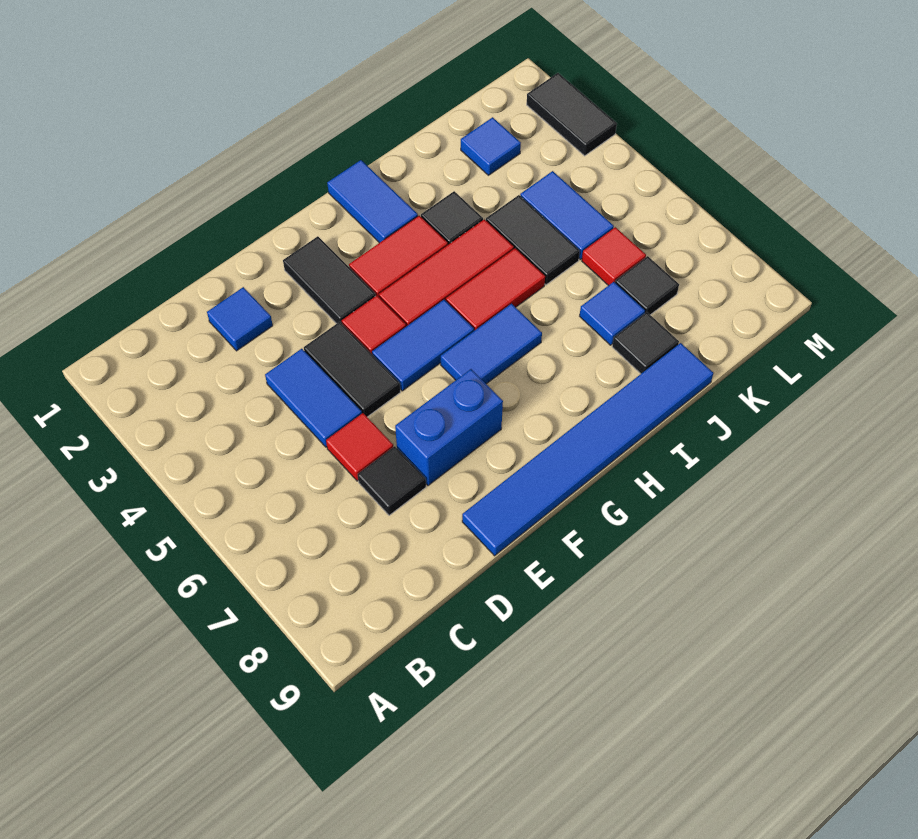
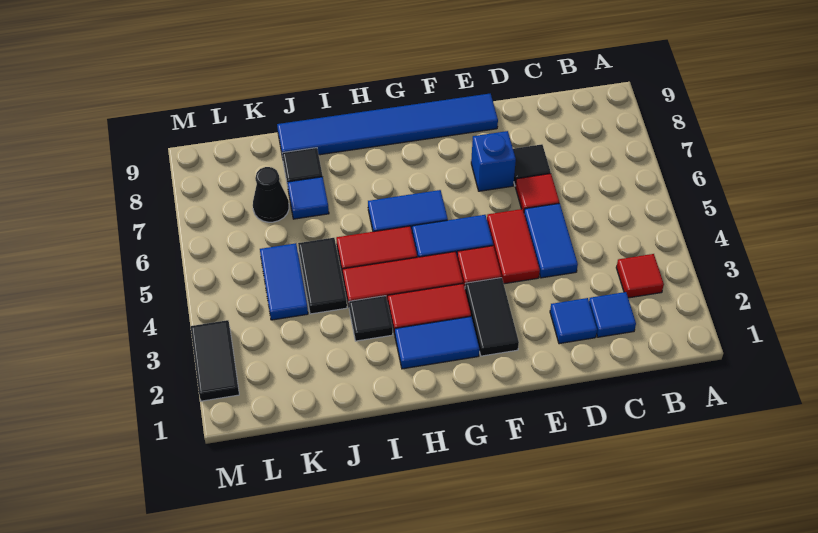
black tile E4:E5 level 1 -> red tile E4:E5 level 1
blue brick E7:F7 level 1 -> blue brick E7 level 1
blue tile H1:H2 level 1 -> blue tile G2:H2 level 1
blue tile K2 level 1 -> blue tile C2 level 1
red tile K6 level 1 -> red tile B3 level 1
black tile K7 level 1 -> black cone K7 level 1

